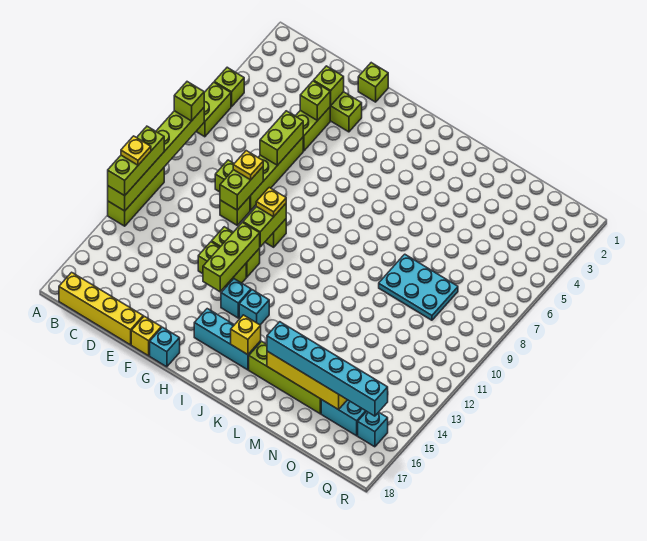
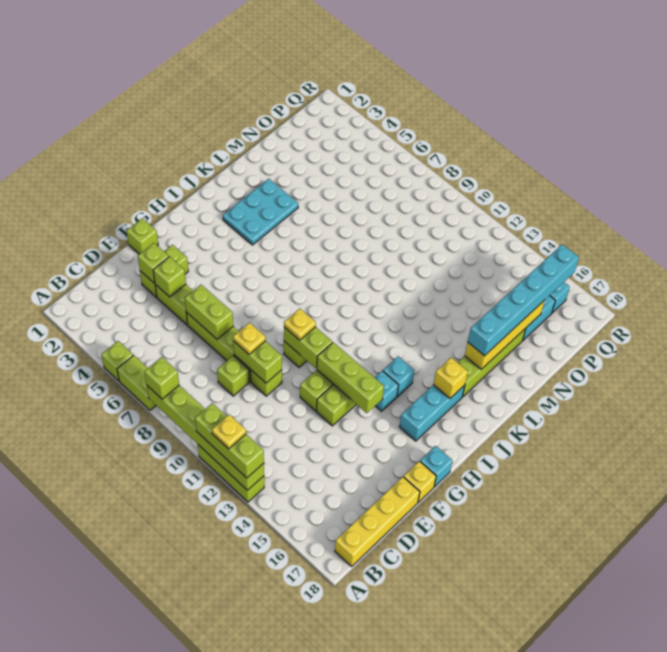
cyan plate M8:O9 level 1 -> cyan plate J3:L4 level 1

